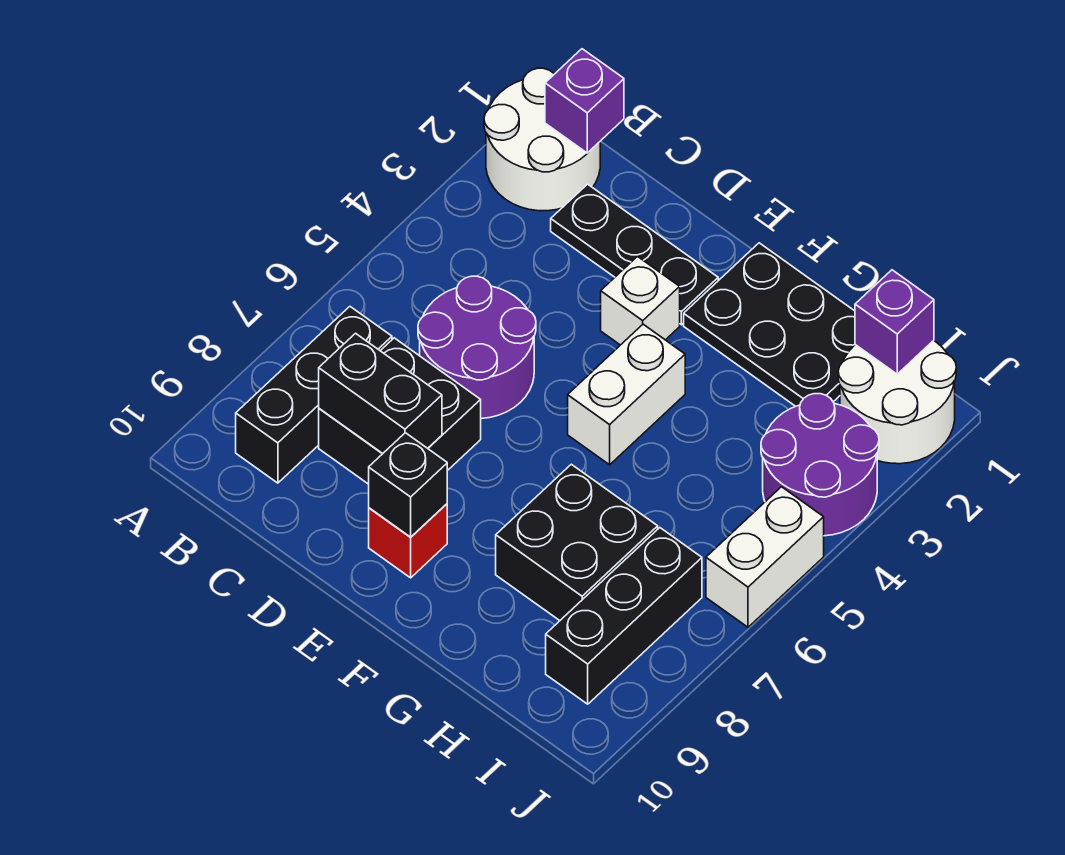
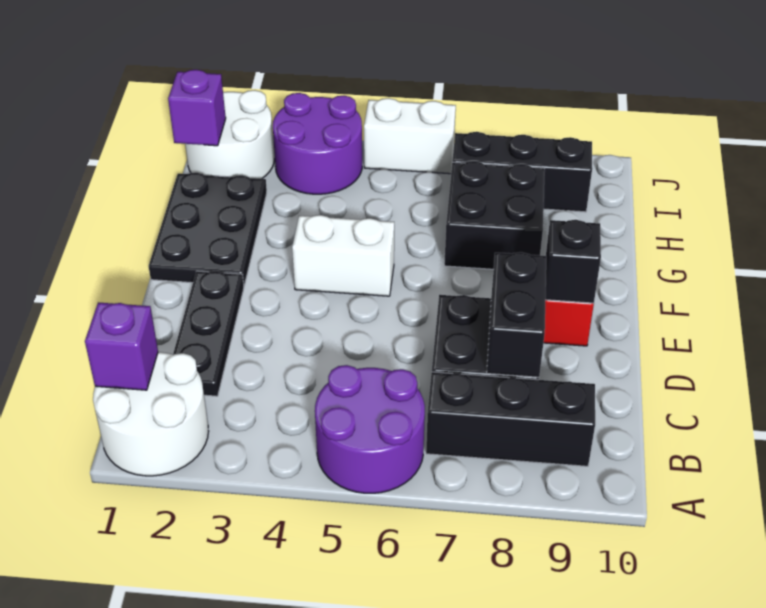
purple round brick C5:D6 level 1 -> purple round brick A5:B6 level 1
white brick E3 level 1 -> none

